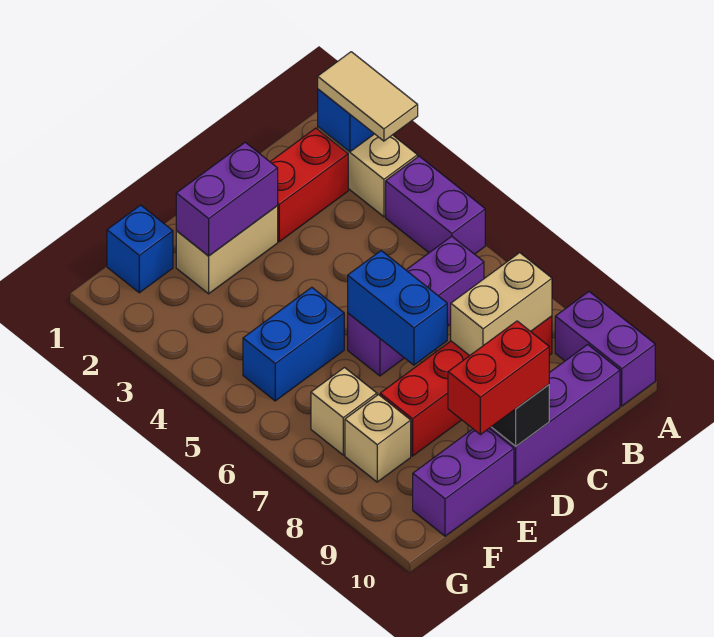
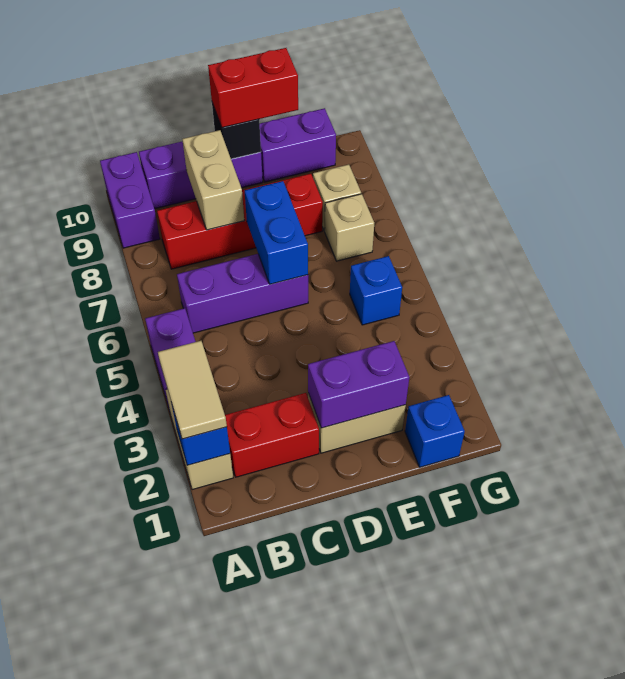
tan brick B8:C8 level 2 -> tan brick C8:C9 level 2
blue brick E5:F5 level 1 -> blue brick F5 level 1

